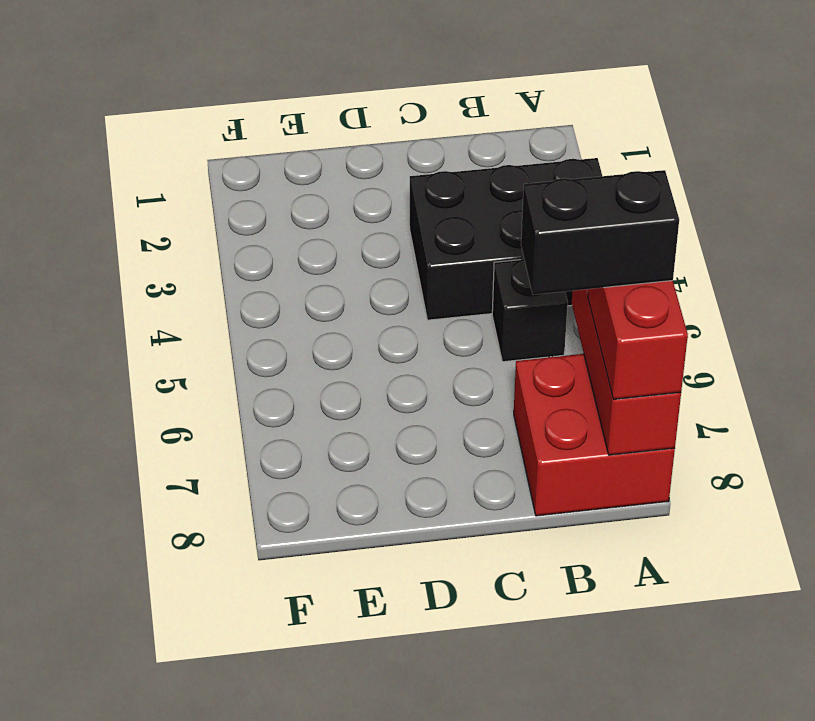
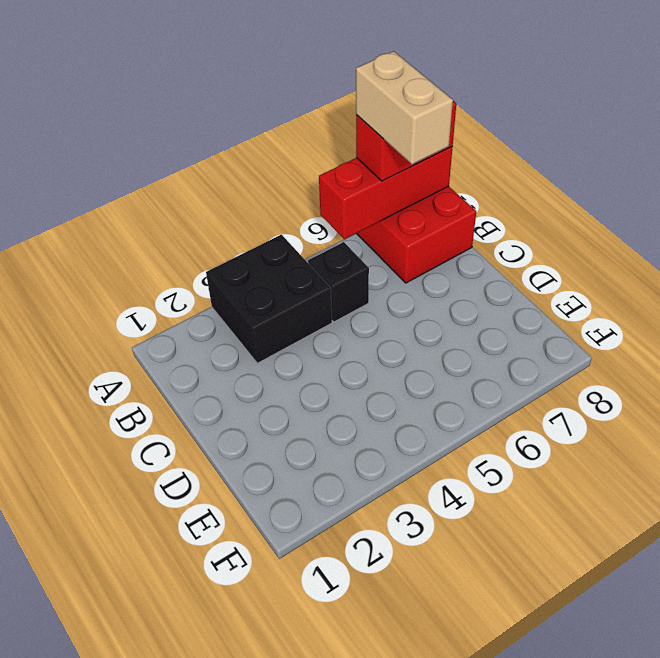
black brick A3:C4 level 1 -> black brick A3:B4 level 1
black brick A7:B7 level 4 -> tan brick A7:B7 level 4

